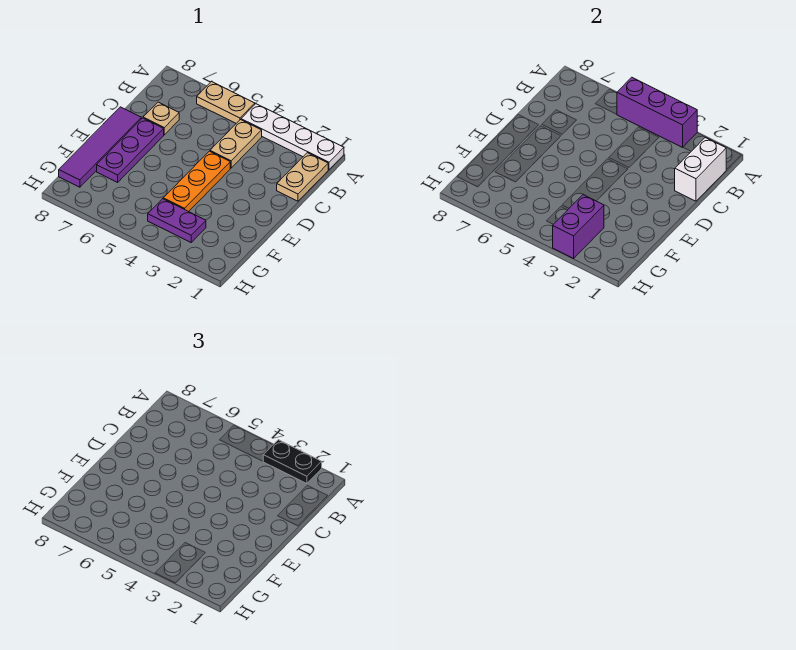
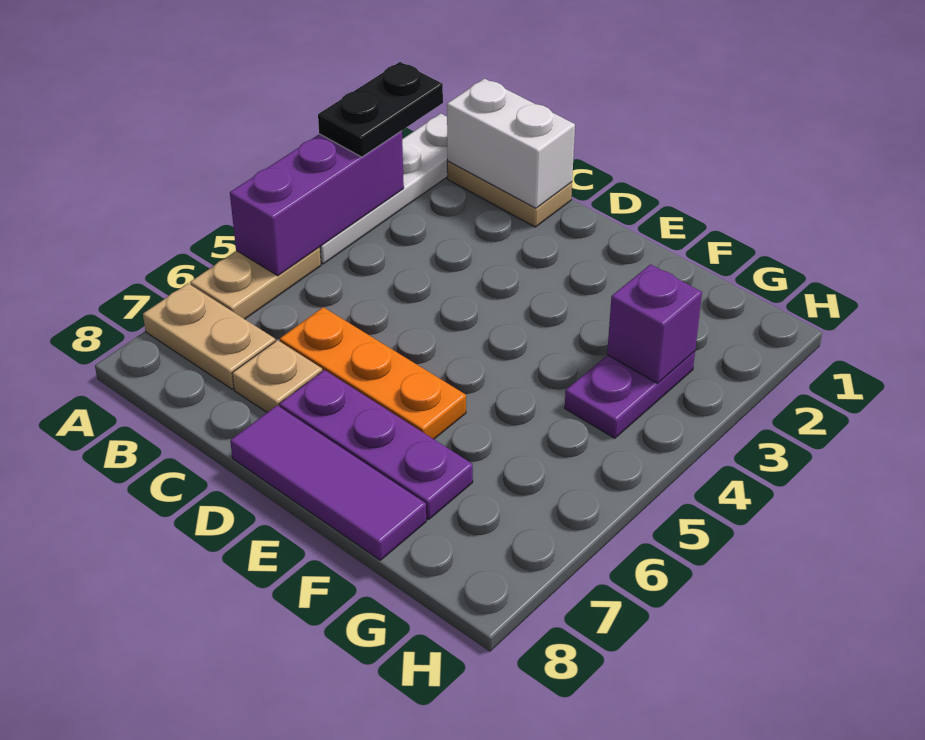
tan plate B4:C4 level 1 -> tan plate A7:B7 level 1
orange plate D4:F4 level 1 -> orange plate C6:E6 level 1
purple tile D8:G8 level 1 -> purple tile D8:F8 level 1
purple brick G3:H3 level 2 -> purple brick G3 level 2

